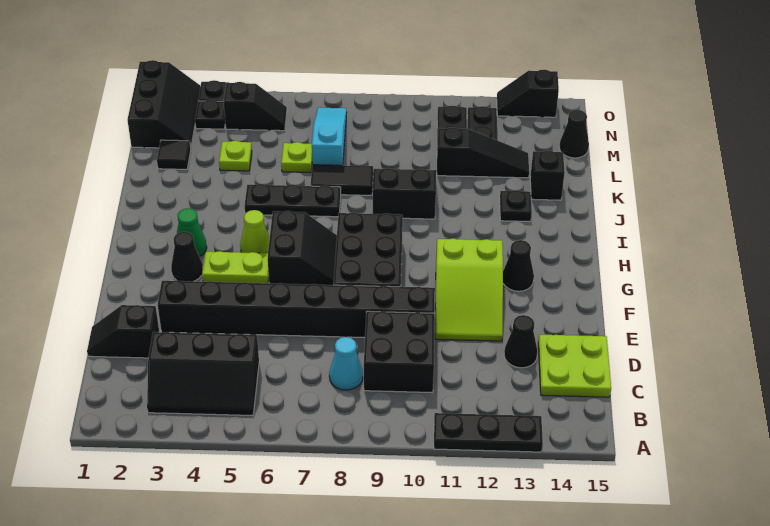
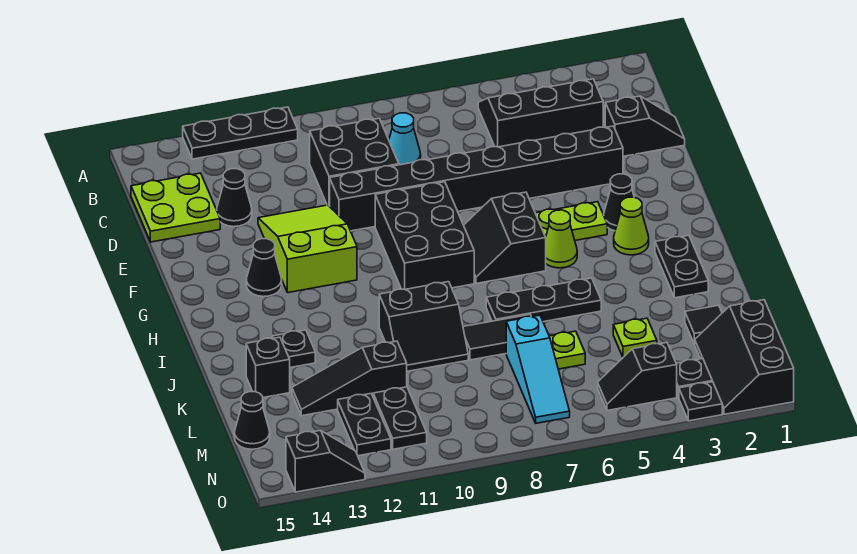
green cone H3 level 1 -> lime cone H3 level 1
none -> black plate I2:J2 level 1

